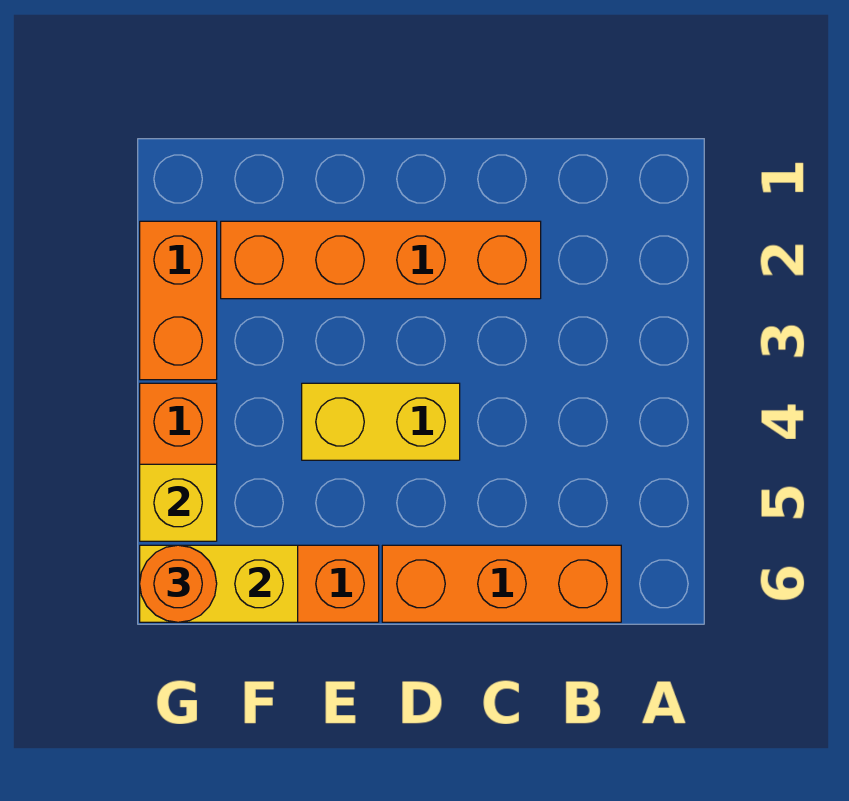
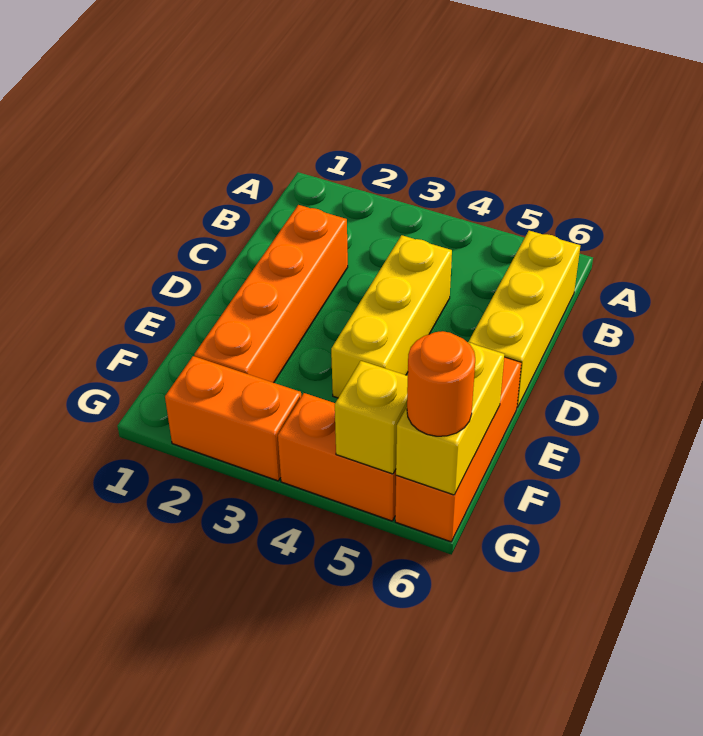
orange brick B6:D6 level 1 -> yellow brick B6:D6 level 1
yellow brick D4:E4 level 1 -> yellow brick C4:E4 level 1

